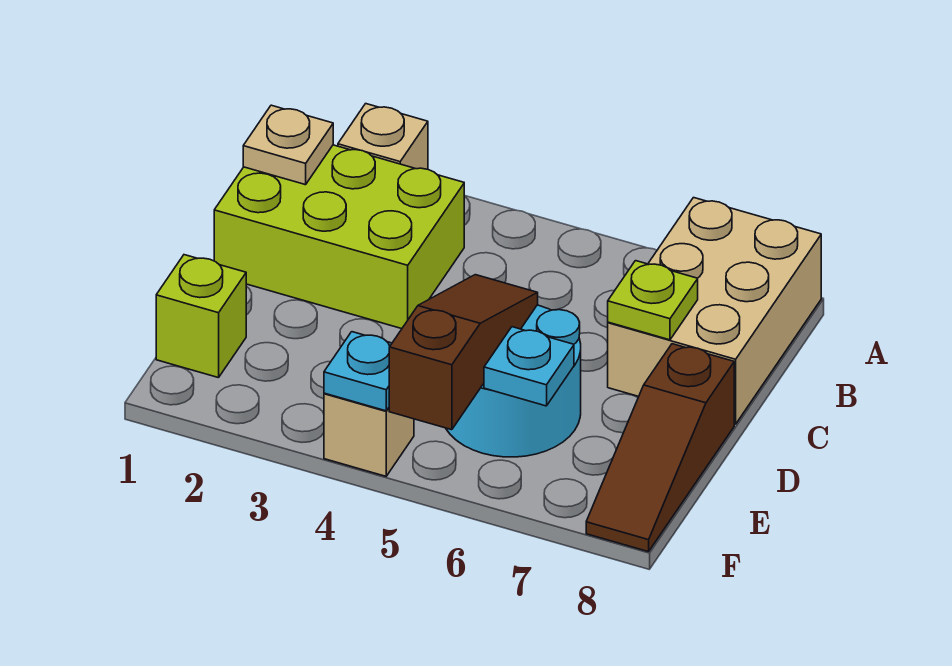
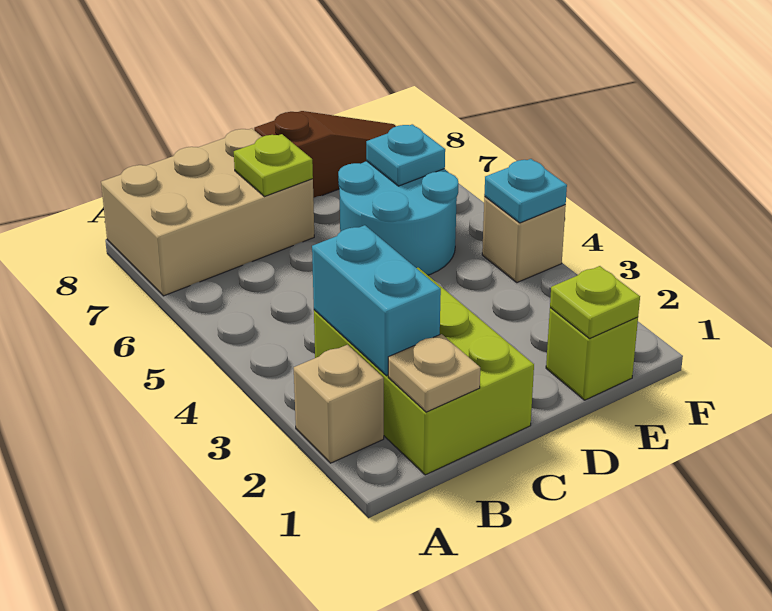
none -> cyan brick B2:B3 level 2
brown slope D5:F5 level 2 top F -> none
none -> lime plate E1 level 2

